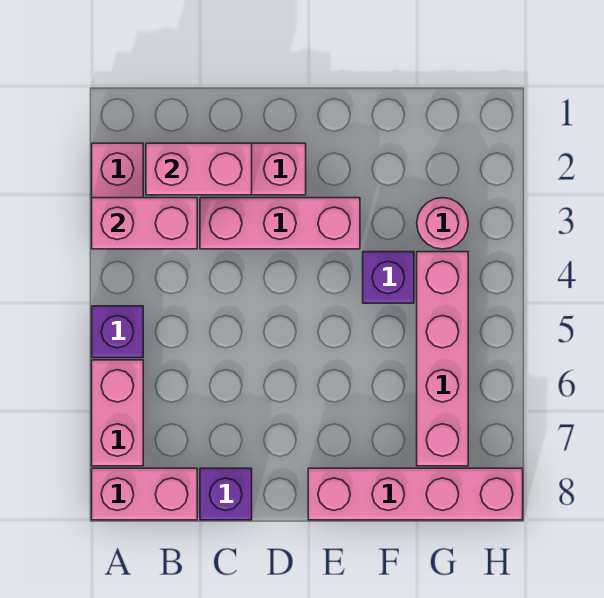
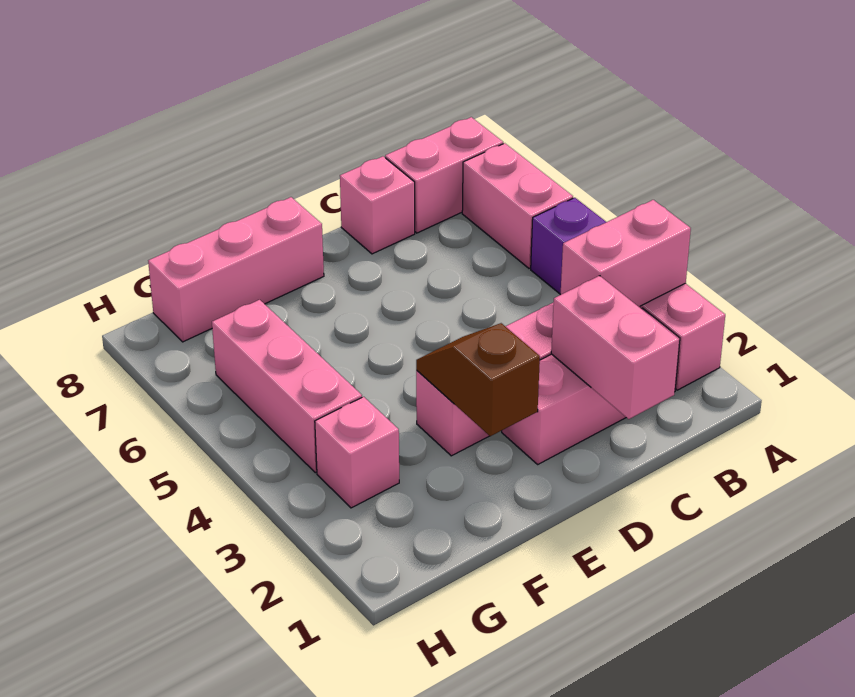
pink brick B2:C2 level 2 -> pink brick C1:C2 level 2
purple brick C8 level 1 -> pink brick C8 level 1
none -> brown slope E2:E3 level 2 top 2
pink brick E8:H8 level 1 -> pink brick E8:G8 level 1
purple brick F4 level 1 -> none
pink round brick G3 level 1 -> pink brick G3 level 1
pink brick G4:G7 level 1 -> pink brick G4:G6 level 1

